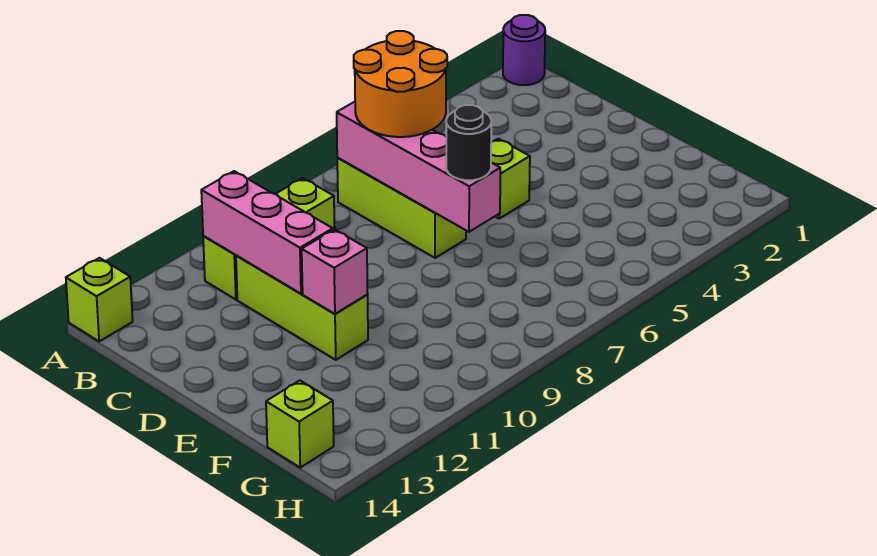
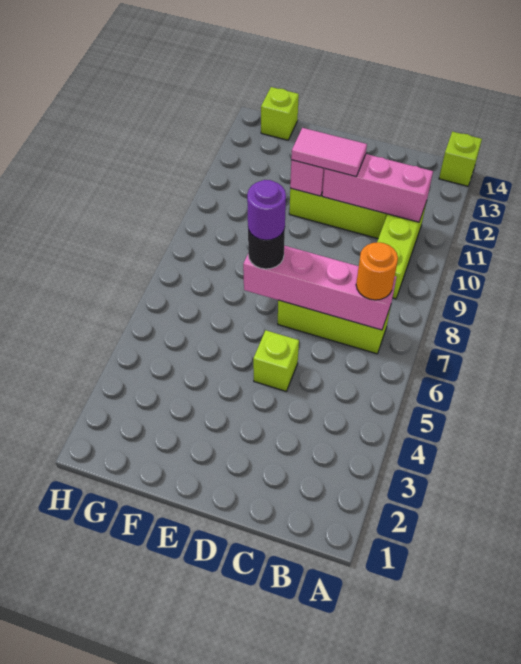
purple round brick A1 level 1 -> purple round brick E7 level 4
orange round brick B6:C7 level 3 -> orange round brick B7 level 3
none -> pink tile D11:E11 level 3

